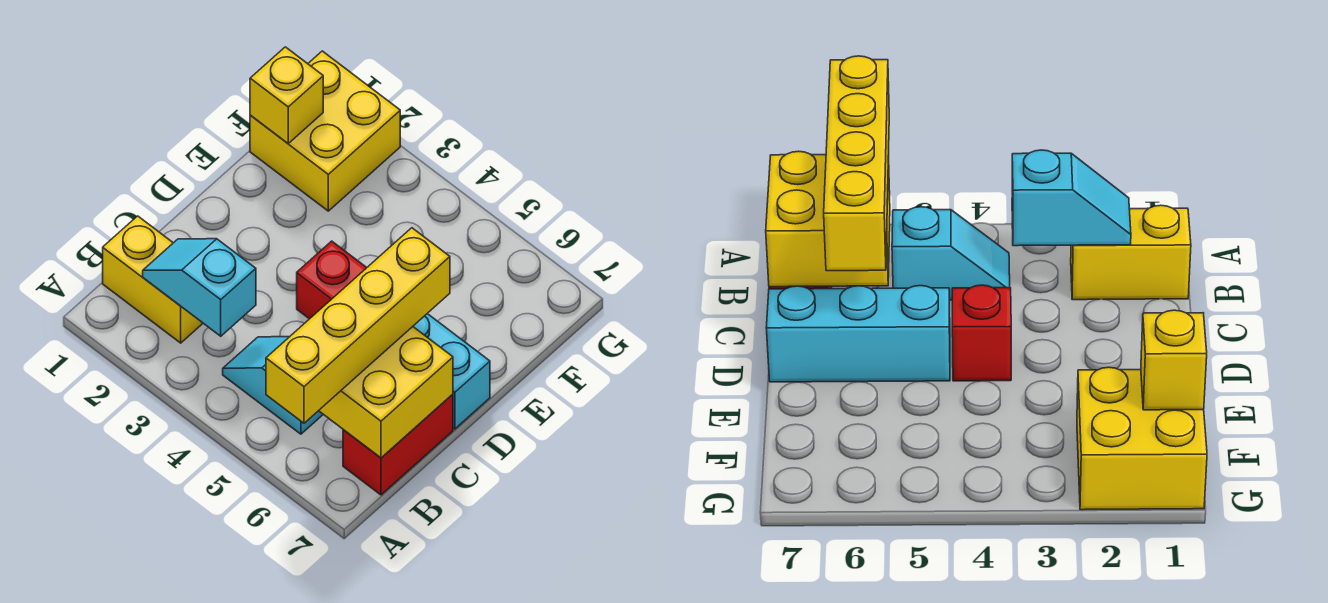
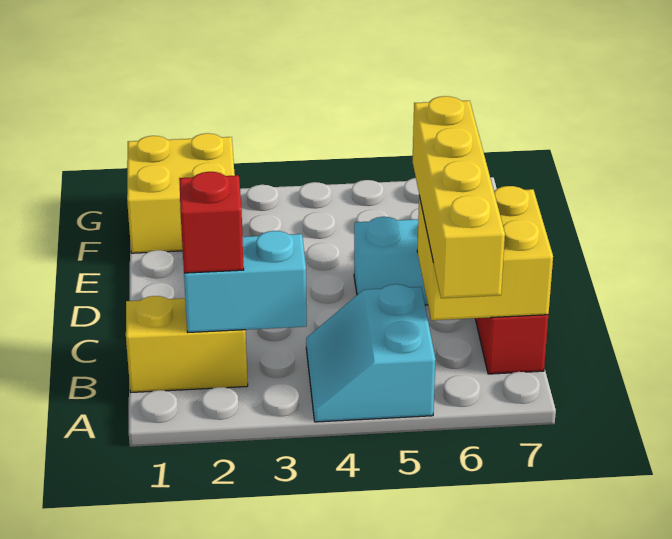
cyan slope B2:B3 level 2 top 3 -> cyan brick B2:B3 level 2
cyan slope B4:B5 level 1 top 5 -> cyan slope A4:B5 level 1 top 5
red brick D4 level 1 -> red brick B2 level 3
yellow brick F1 level 2 -> none

